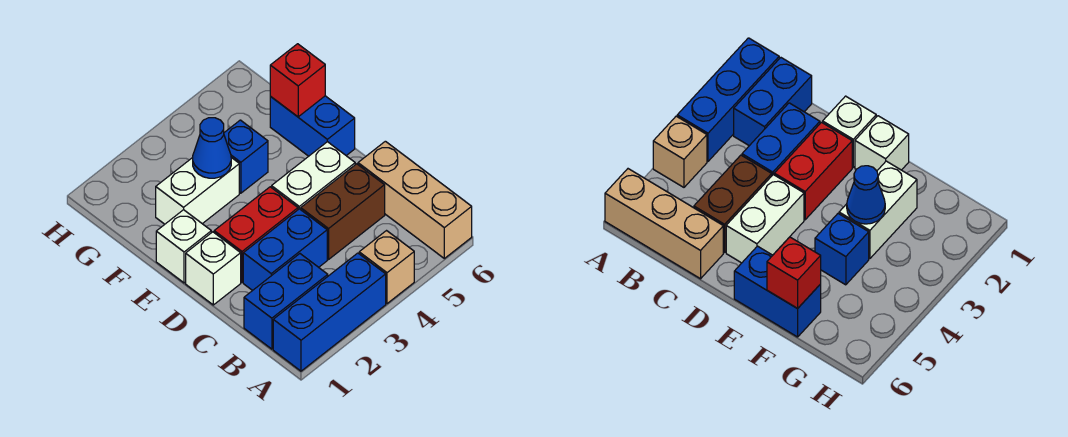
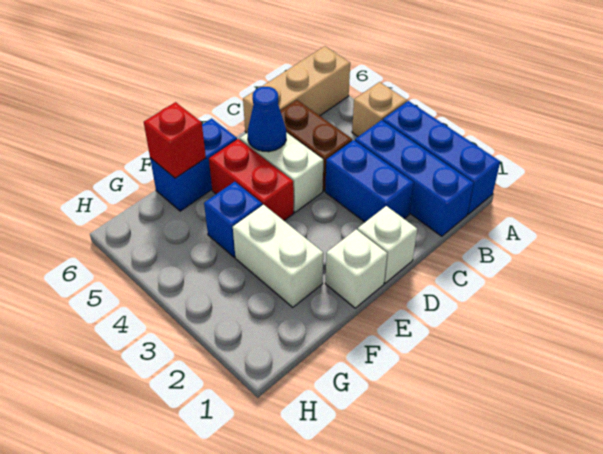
blue brick B1:B2 level 1 -> blue brick B1:B3 level 1
red brick D2:D3 level 1 -> red brick E4:E5 level 1
blue cone F3 level 2 -> blue cone D5 level 2

